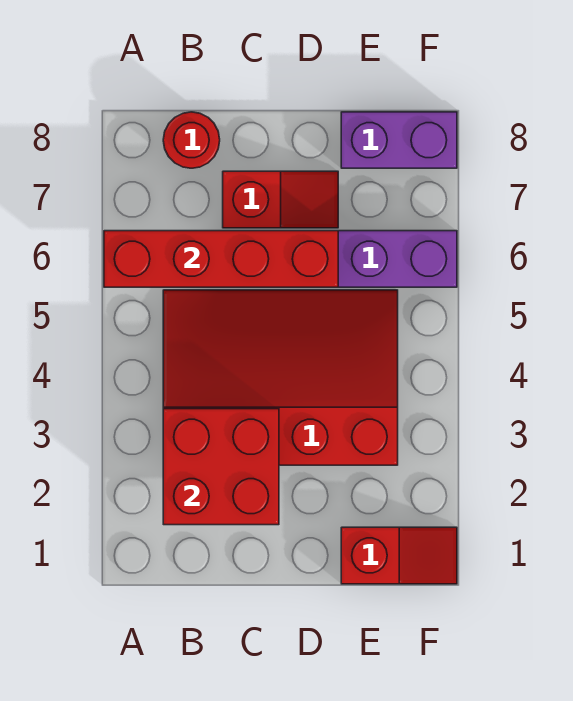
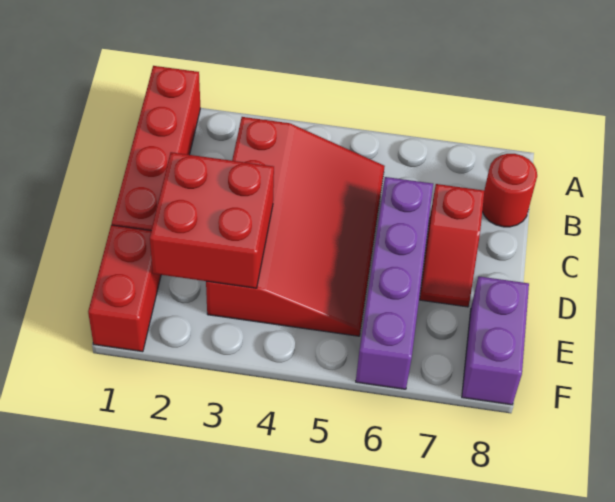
red brick A6:D6 level 2 -> red brick A1:D1 level 1
red brick B2:C3 level 2 -> red brick D2:E3 level 2
red slope E1:F1 level 1 top E -> red brick E1:F1 level 1

